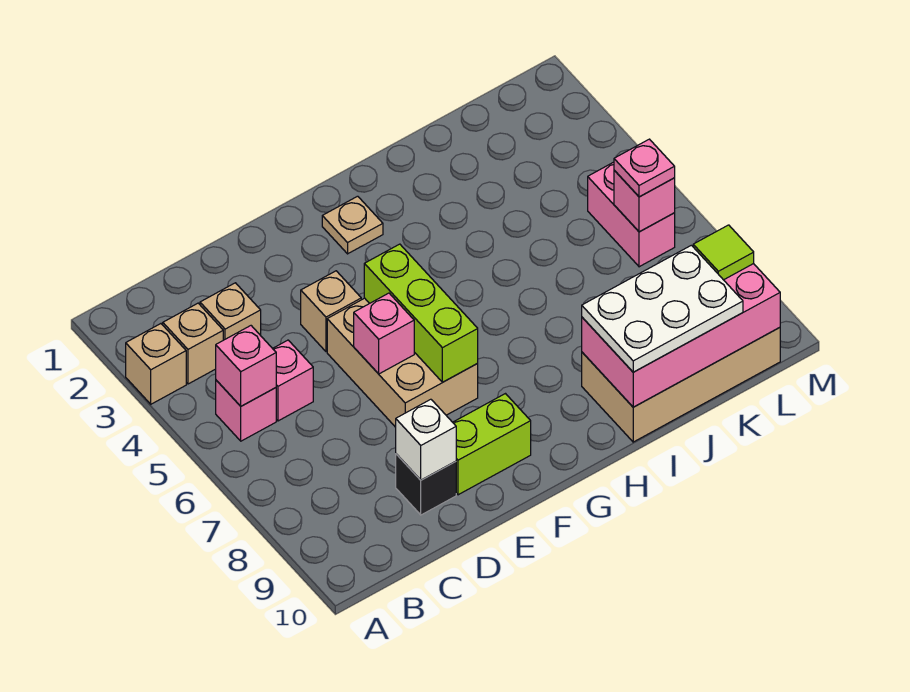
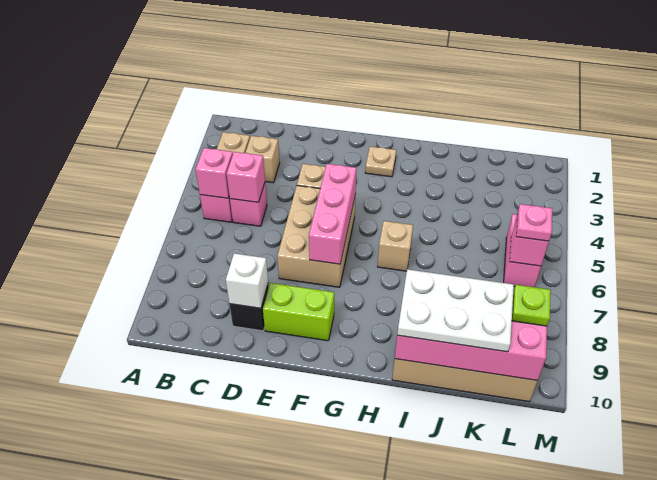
tan brick A3 level 1 -> tan brick H6 level 1
pink brick E6 level 2 -> pink brick C5 level 2
lime brick F5:F7 level 2 -> pink brick F5:F7 level 2
lime tile L9 level 3 -> lime plate L9 level 3

